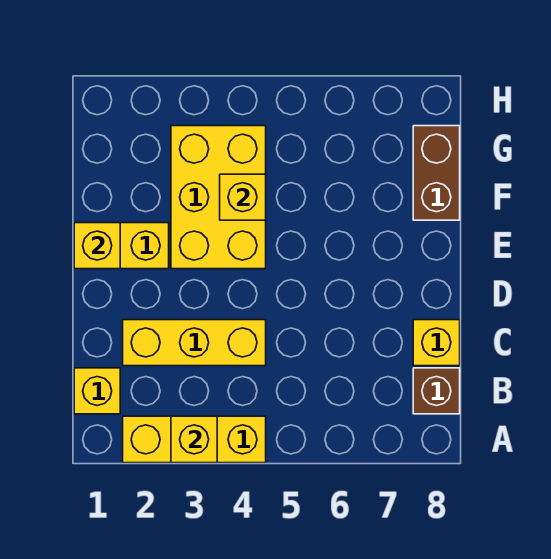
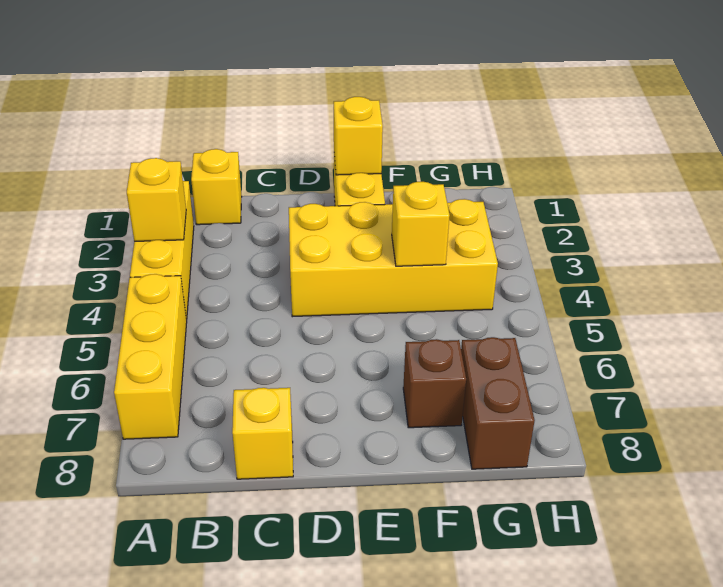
brown brick B8 level 1 -> brown brick F7 level 1
yellow brick C2:C4 level 1 -> yellow brick A5:A7 level 1
yellow brick E3:G4 level 1 -> yellow brick D3:G4 level 1
brown brick F8:G8 level 1 -> brown brick G7:G8 level 1

